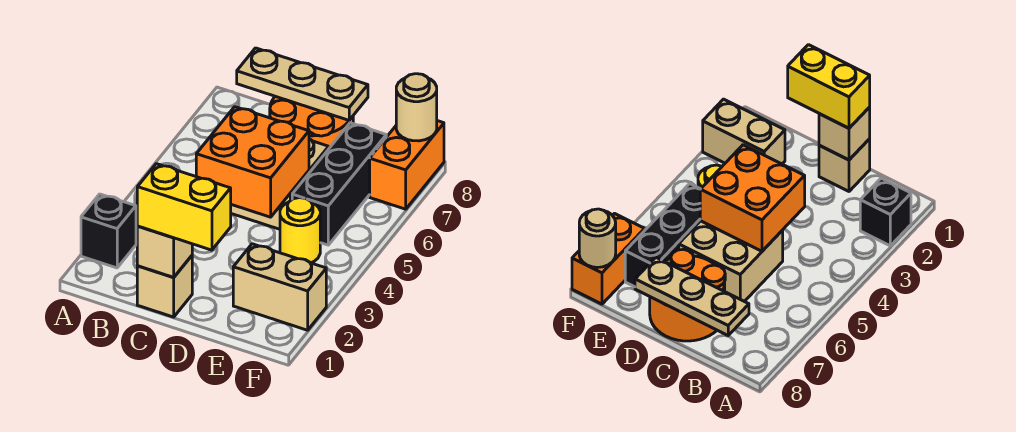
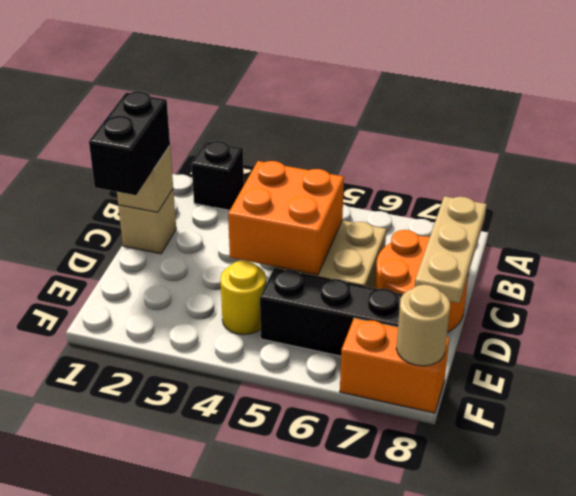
yellow brick C1:D1 level 3 -> black brick C1:D1 level 3
tan brick E2:F2 level 1 -> none

